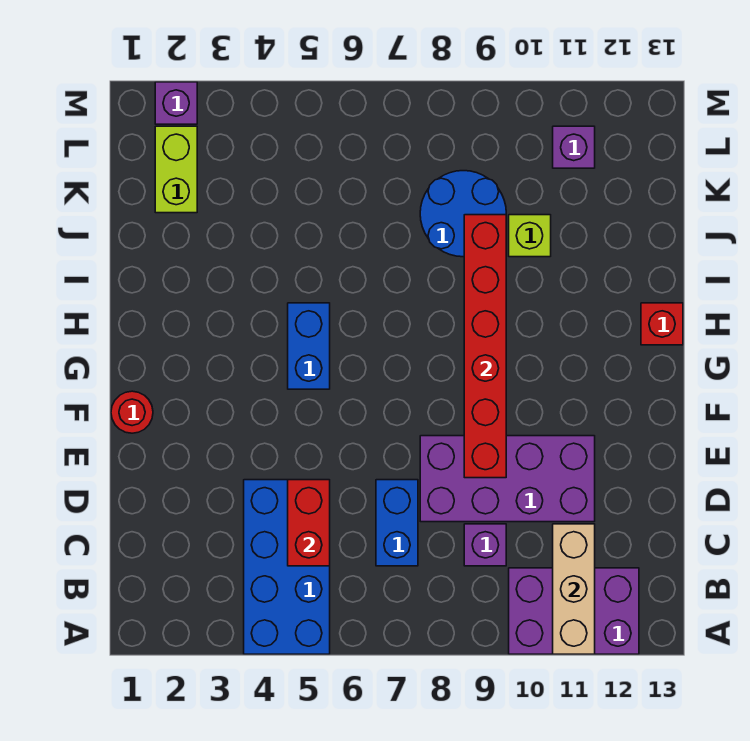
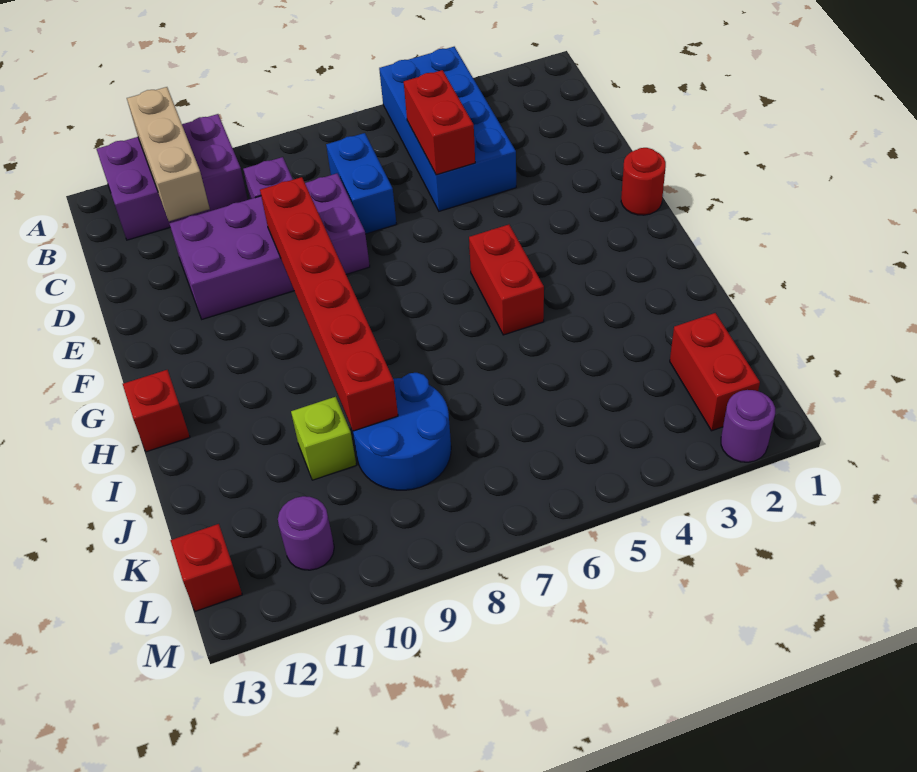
blue brick G5:H5 level 1 -> red brick G5:H5 level 1
lime brick K2:L2 level 1 -> red brick K2:L2 level 1
purple brick L11 level 1 -> purple round brick L11 level 1
none -> red brick L13 level 1
purple brick M2 level 1 -> purple round brick M2 level 1

